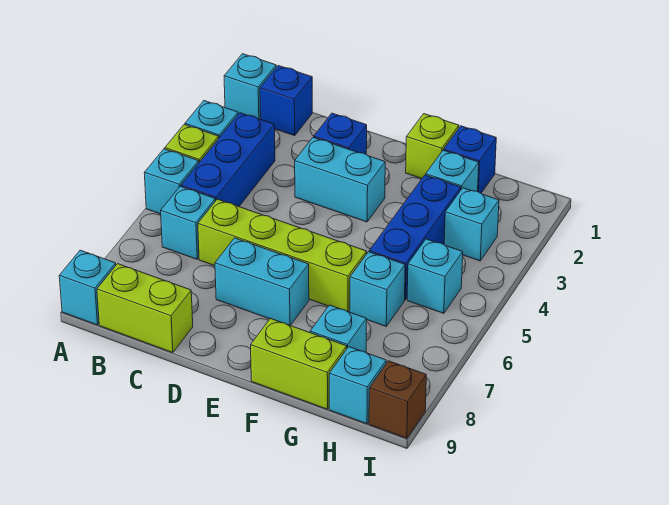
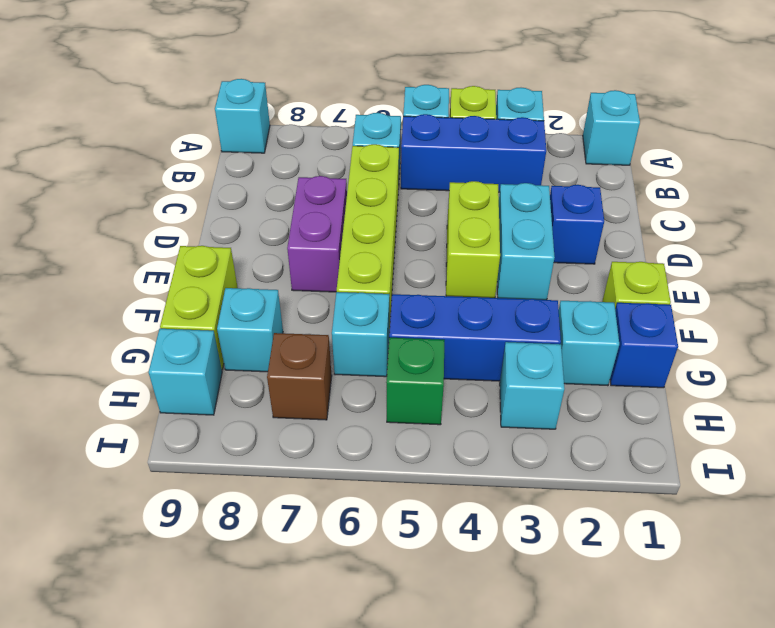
blue brick B1 level 1 -> none
lime brick B9:C9 level 1 -> lime brick D4:E4 level 1
cyan brick D7:E7 level 1 -> purple brick D7:E7 level 1
cyan brick H5 level 1 -> green brick H5 level 1
brown brick I9 level 1 -> brown brick H7 level 1

